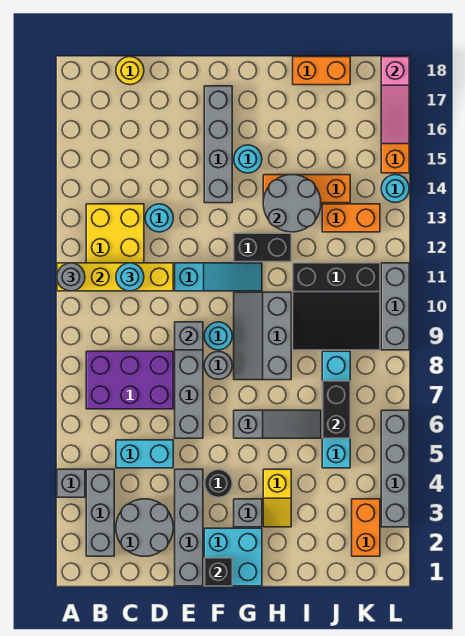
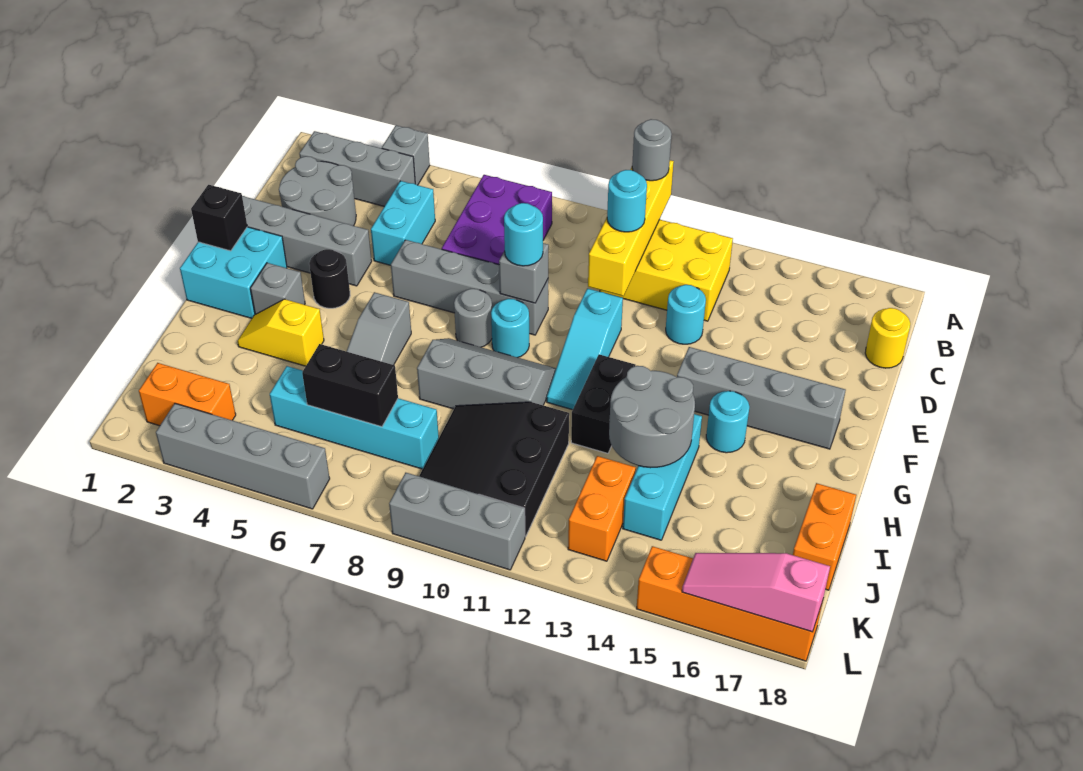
orange brick H14:J14 level 1 -> cyan brick H14:J14 level 1
cyan round brick L14 level 1 -> cyan round brick E9 level 3

